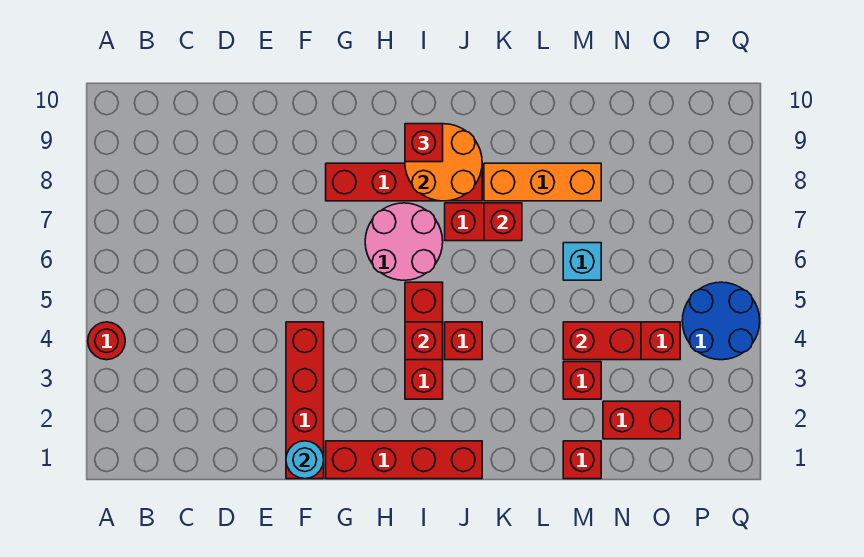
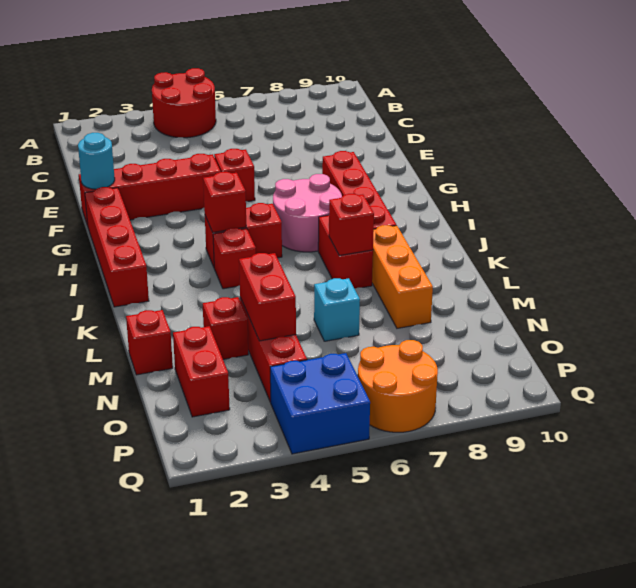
red round brick A4 level 1 -> red round brick A4:B5 level 1
red brick I3:I5 level 1 -> red brick I4:I5 level 1
orange round brick I8:J9 level 2 -> orange round brick P6:Q7 level 1
red brick I9 level 3 -> red brick F5 level 1
blue round brick P4:Q5 level 1 -> blue brick P4:Q5 level 1

